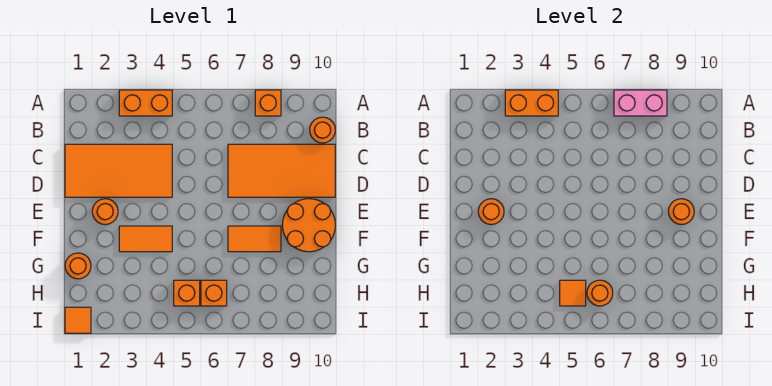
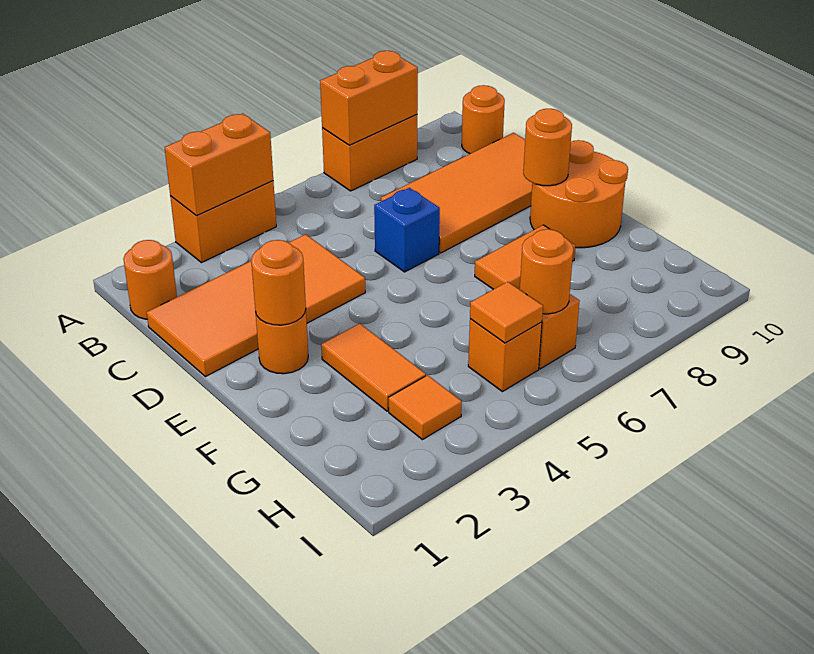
pink brick A7:A8 level 2 -> orange brick A7:A8 level 2
orange brick A8 level 1 -> orange brick A7:A8 level 1
none -> blue brick D6 level 1
orange tile F3:F4 level 1 -> orange tile F3:G3 level 1
orange round brick G1 level 1 -> orange round brick B1 level 1
orange tile I1 level 1 -> orange tile H3 level 1

